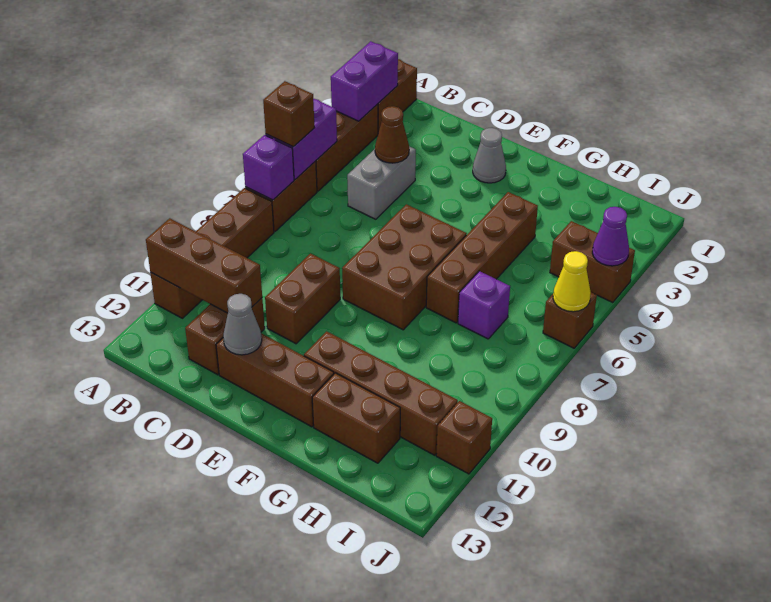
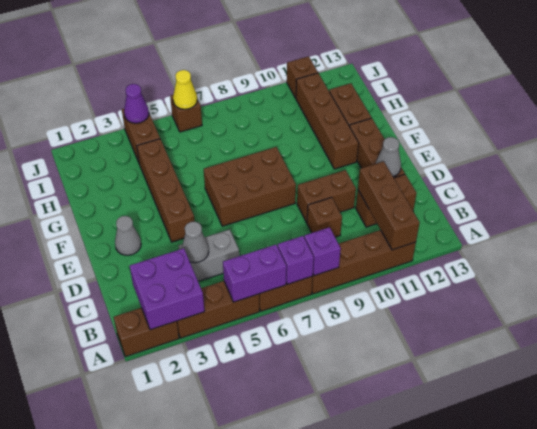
purple brick A2:A3 level 2 -> purple brick A2:B3 level 2
brown brick A6 level 3 -> brown brick C9 level 1
brown cone C4 level 2 -> grey cone C4 level 2
brown brick G4:G7 level 1 -> brown brick E4:H4 level 1
purple brick H7 level 1 -> purple brick A8 level 2

